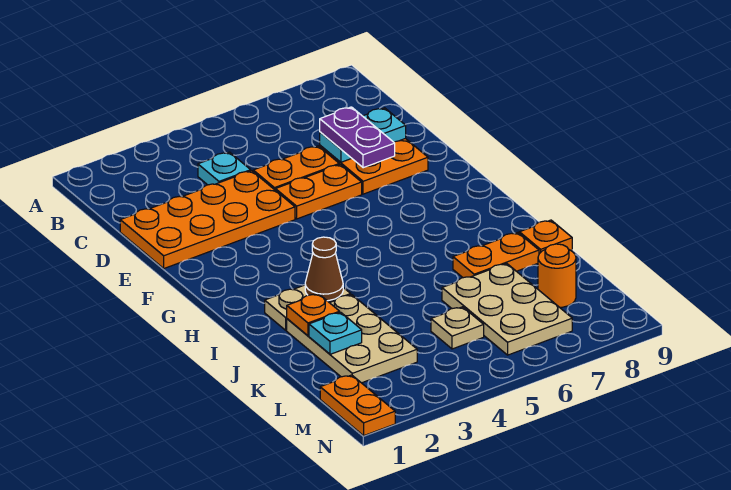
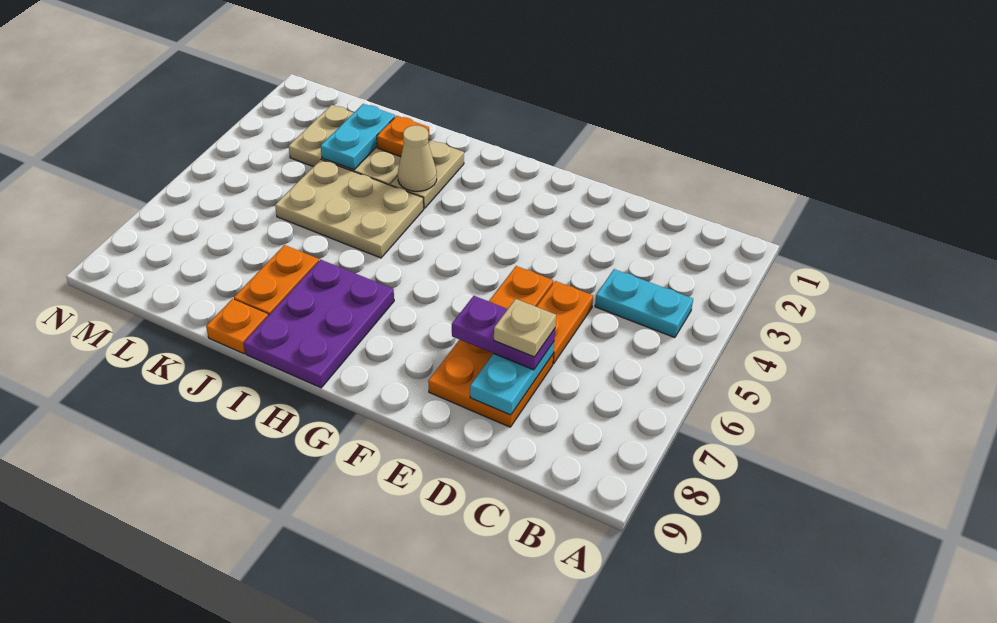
cyan plate C4 level 1 -> cyan plate B4:C4 level 1
orange plate D1:E4 level 1 -> none
none -> purple plate H7:I9 level 1
brown cone I3 level 2 -> tan cone I3 level 2
cyan plate K2 level 2 -> cyan plate K2:K3 level 2
tan plate K6:M7 level 1 -> tan plate I4:K5 level 1
tan plate L5 level 1 -> tan plate D7 level 4
orange round brick L8 level 1 -> none
orange plate M1:N1 level 1 -> none

